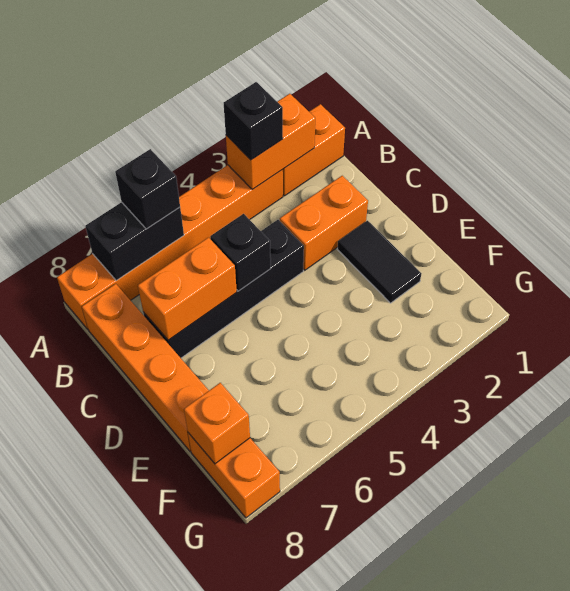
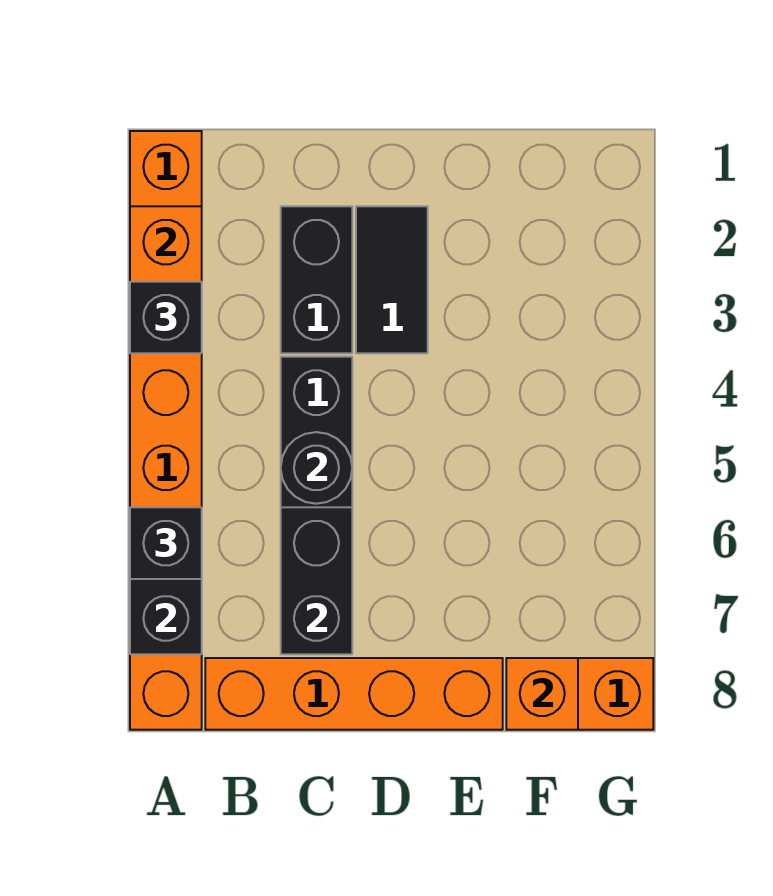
orange brick C2:C3 level 1 -> black brick C2:C3 level 1
black brick C5 level 2 -> black round brick C5 level 2
orange brick C6:C7 level 2 -> black brick C6:C7 level 2
black tile D2:E2 level 1 -> black tile D2:D3 level 1

